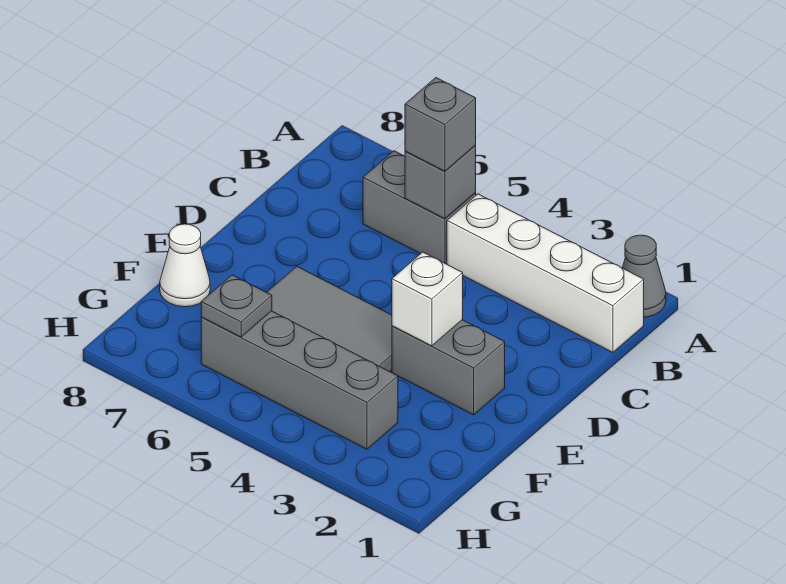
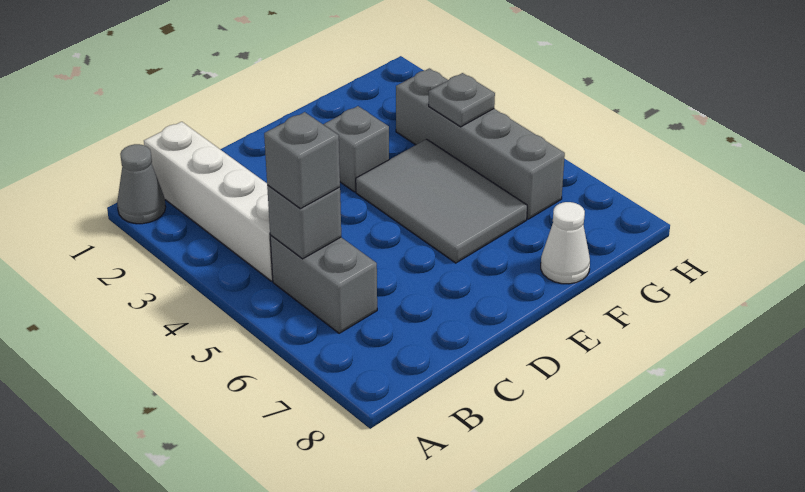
grey brick E2:E3 level 1 -> grey brick E3 level 1
white brick E3 level 2 -> none
grey plate G6 level 2 -> grey plate G4 level 2

